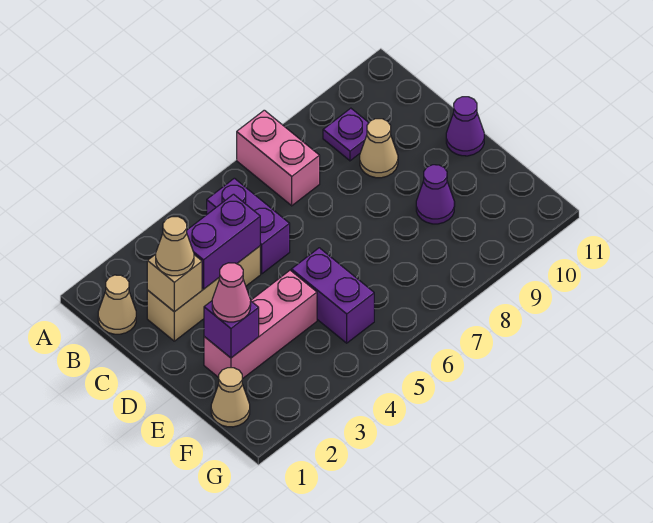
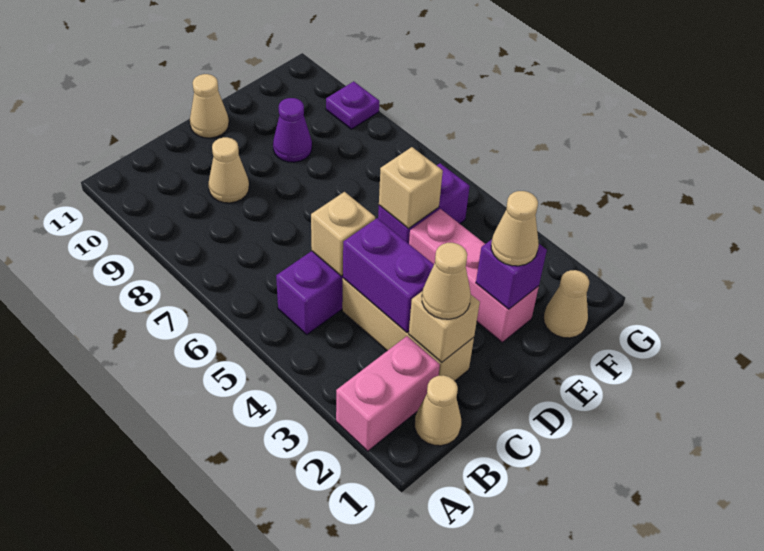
pink brick A7:B7 level 1 -> pink brick A2:B2 level 1
purple plate B9 level 1 -> purple plate G9 level 1
none -> tan brick C5 level 2
purple cone D11 level 1 -> tan cone D11 level 1
pink cone E2 level 3 -> tan cone E2 level 3
none -> tan brick E5 level 2

